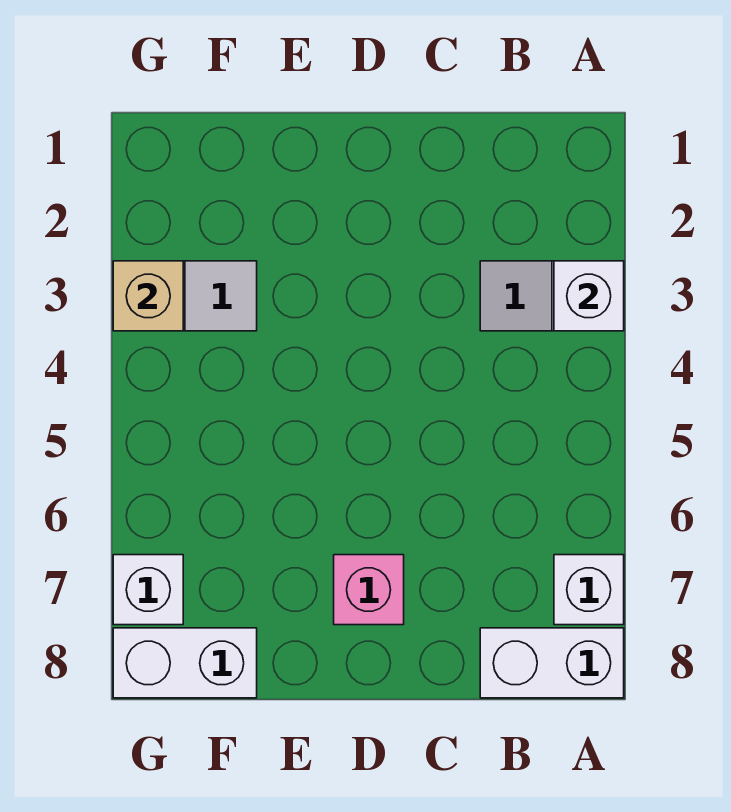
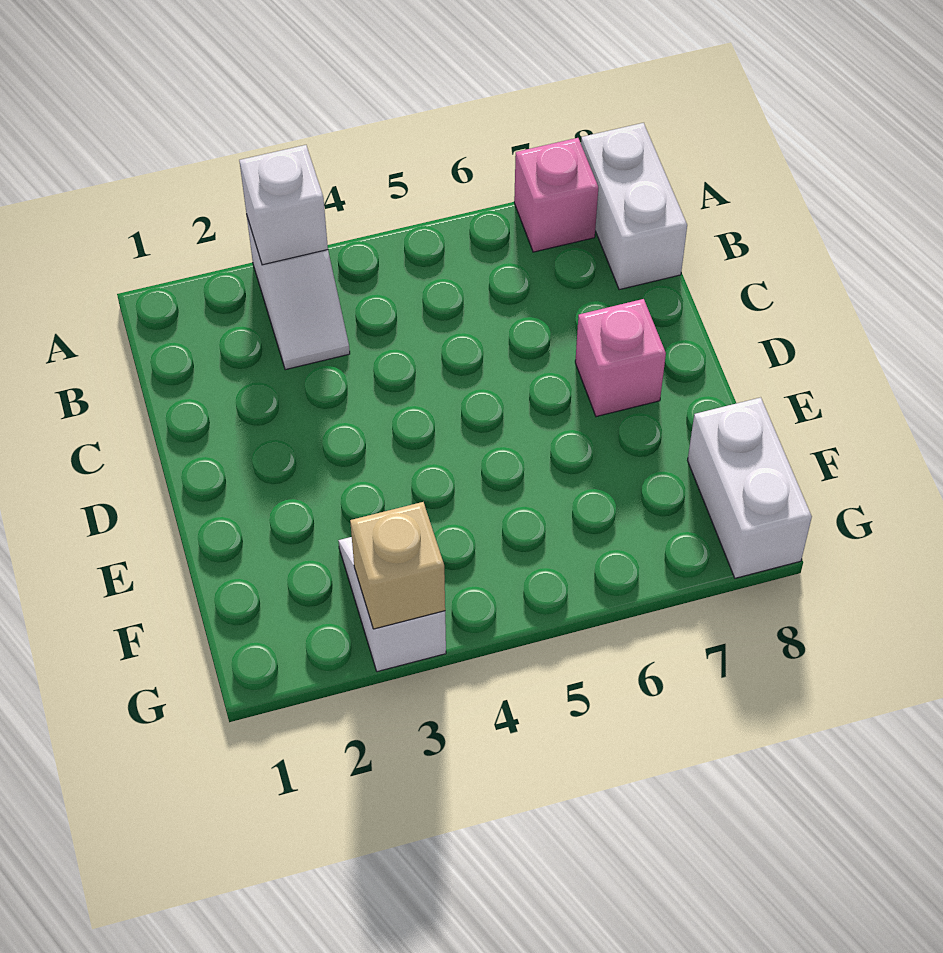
white brick A7 level 1 -> pink brick A7 level 1
white brick G7 level 1 -> none

